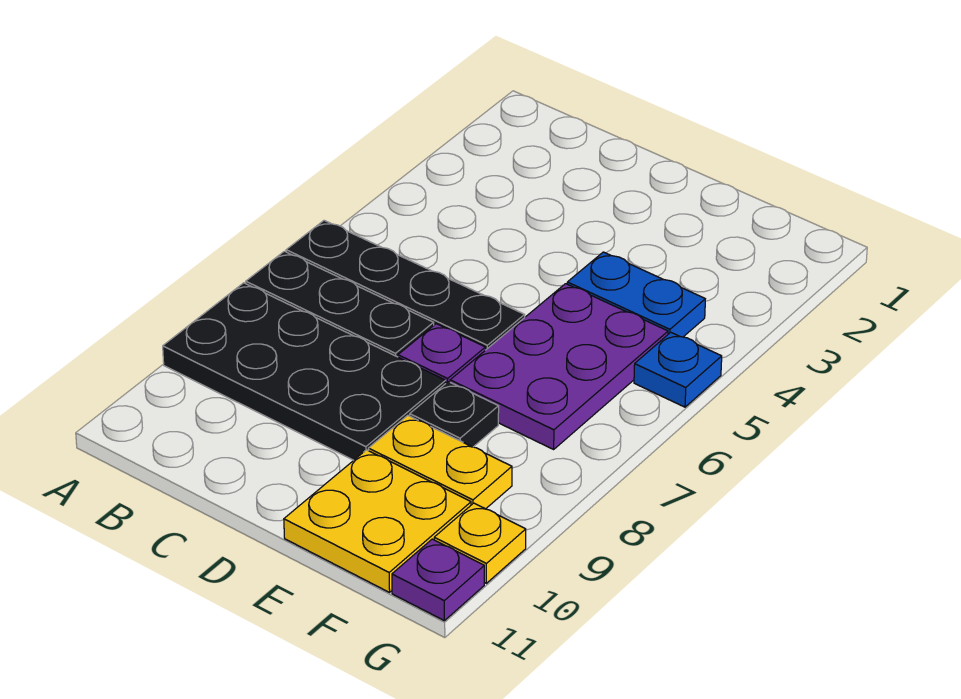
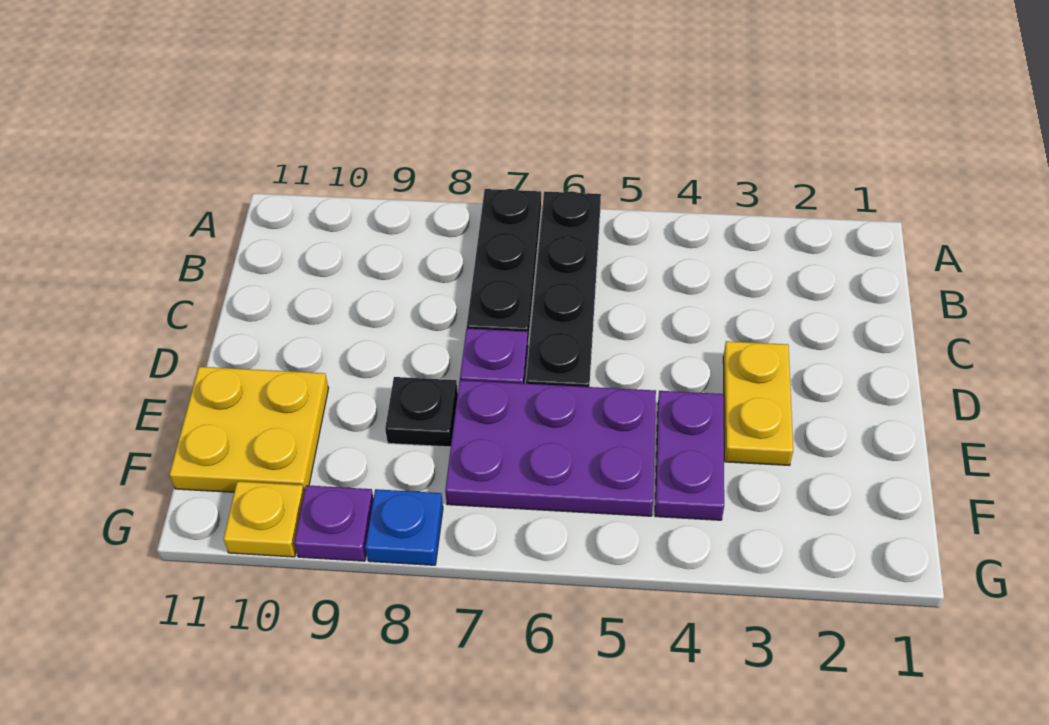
black plate A8:D9 level 1 -> none
blue plate E4:F4 level 1 -> purple plate E4:F4 level 1
yellow plate E9:F9 level 1 -> yellow plate D3:E3 level 1
blue plate G5 level 1 -> blue plate G8 level 1
purple plate G11 level 1 -> purple plate G9 level 1

